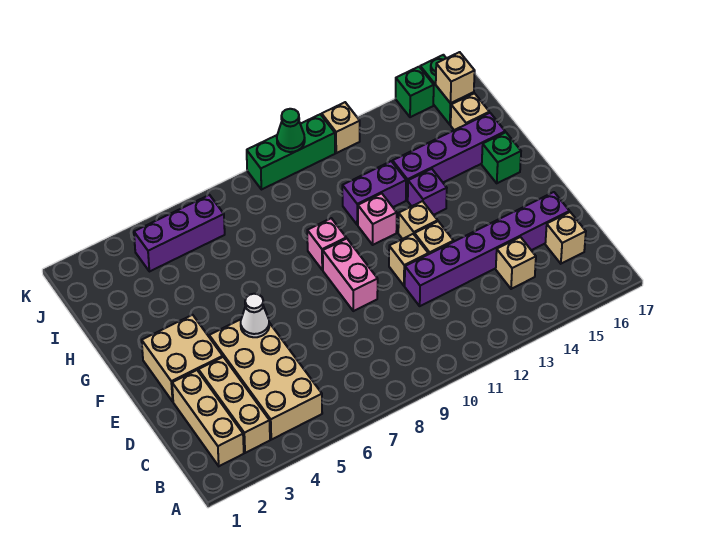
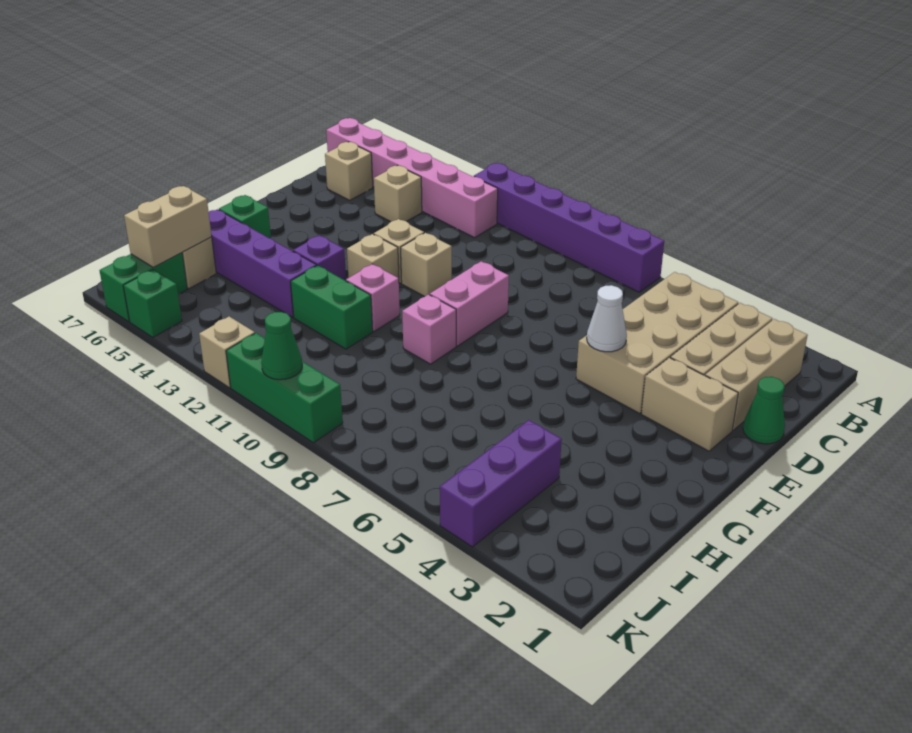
none -> pink brick B12:B17 level 1
none -> green cone D1 level 1
purple brick D11:D16 level 1 -> purple brick A7:A12 level 1
tan brick E2:F3 level 1 -> tan brick E2:E3 level 1
purple brick H11:H12 level 1 -> green brick H11:H12 level 1
purple brick J4:J6 level 1 -> purple brick I4:K4 level 1
tan brick J16 level 2 -> tan brick I16:J16 level 2

